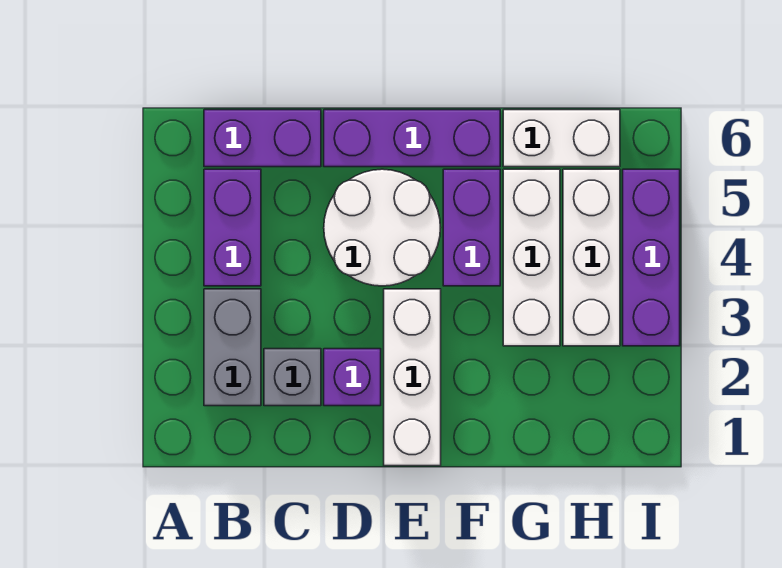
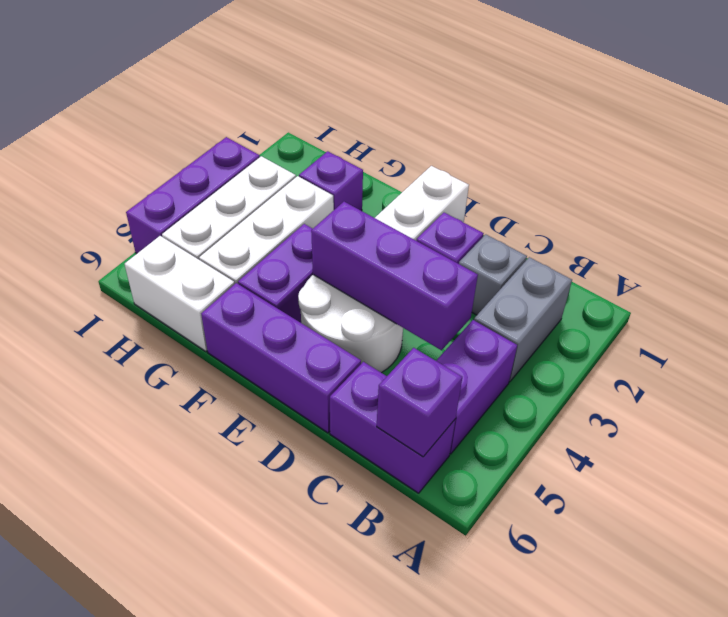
none -> purple brick B6 level 2
none -> purple brick C4:E4 level 2
none -> purple brick G2 level 1

